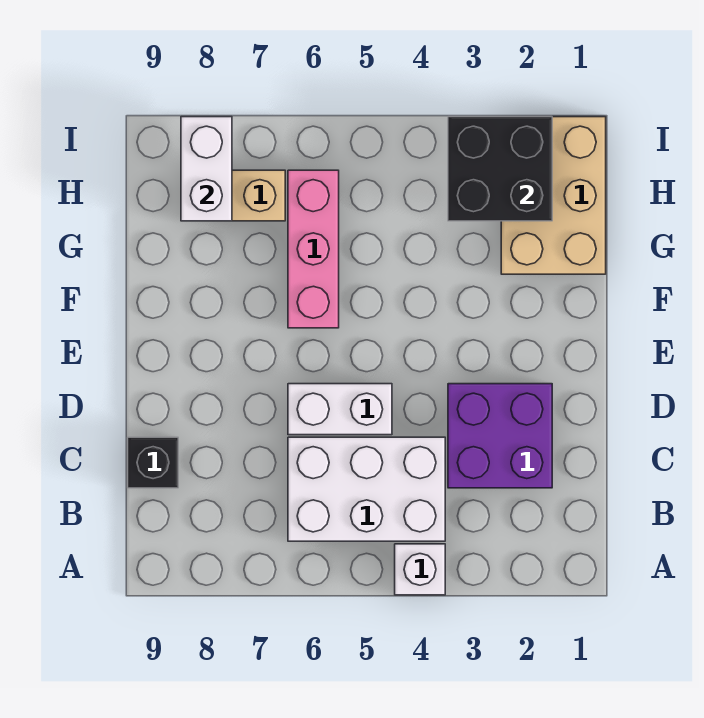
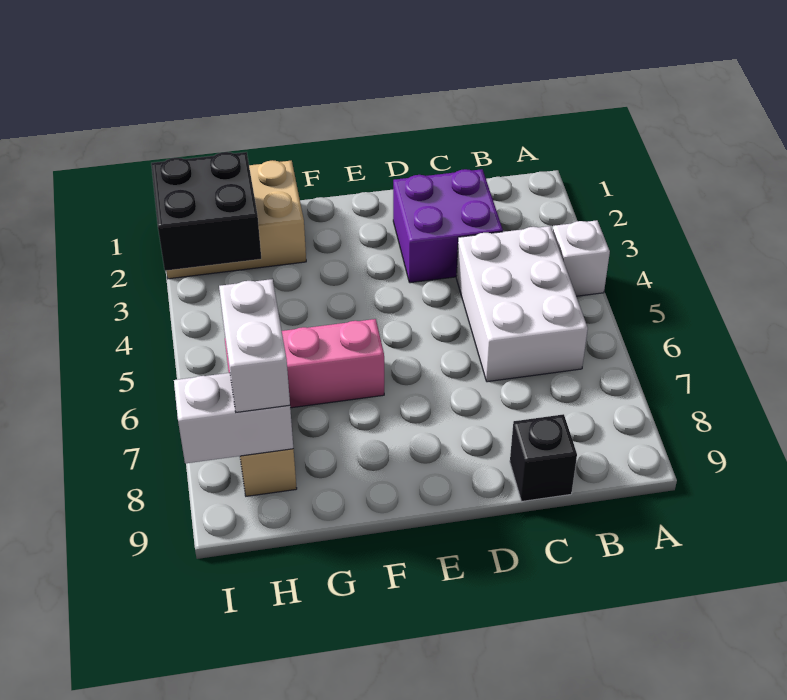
white brick D5:D6 level 1 -> white brick H7:H8 level 3

